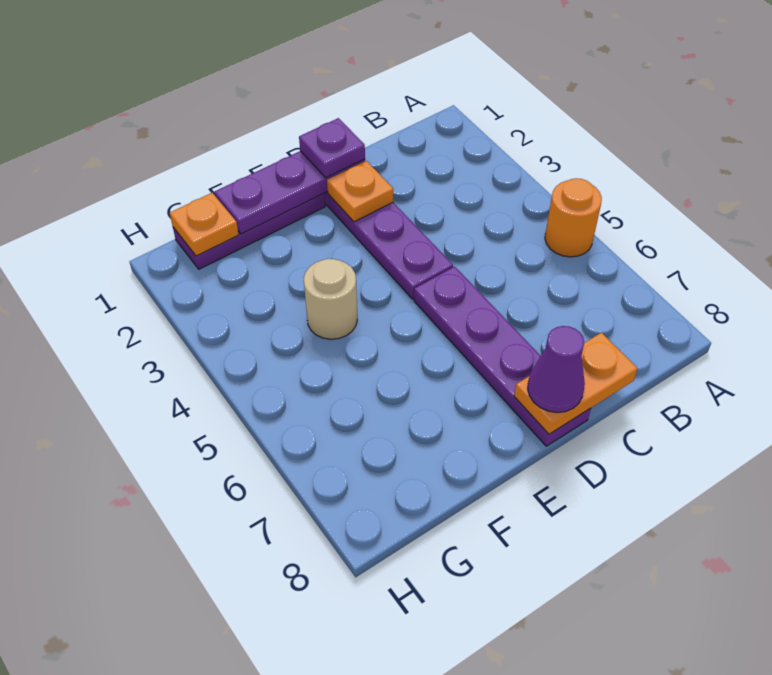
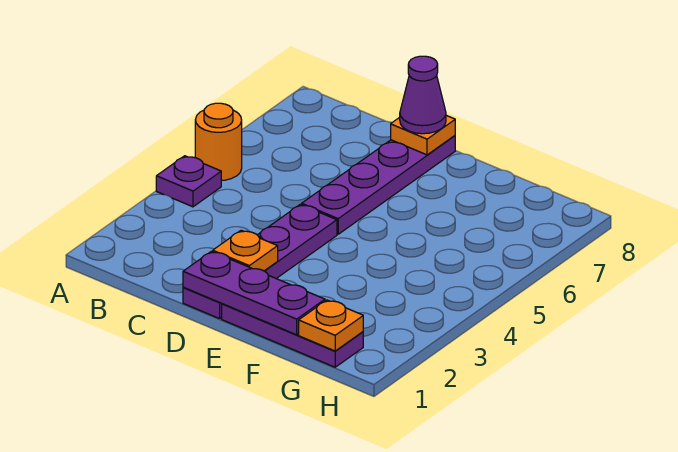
orange plate C8:D8 level 2 -> orange plate D8 level 2
purple plate D1 level 3 -> purple plate A4 level 1
tan round brick F4 level 1 -> none

